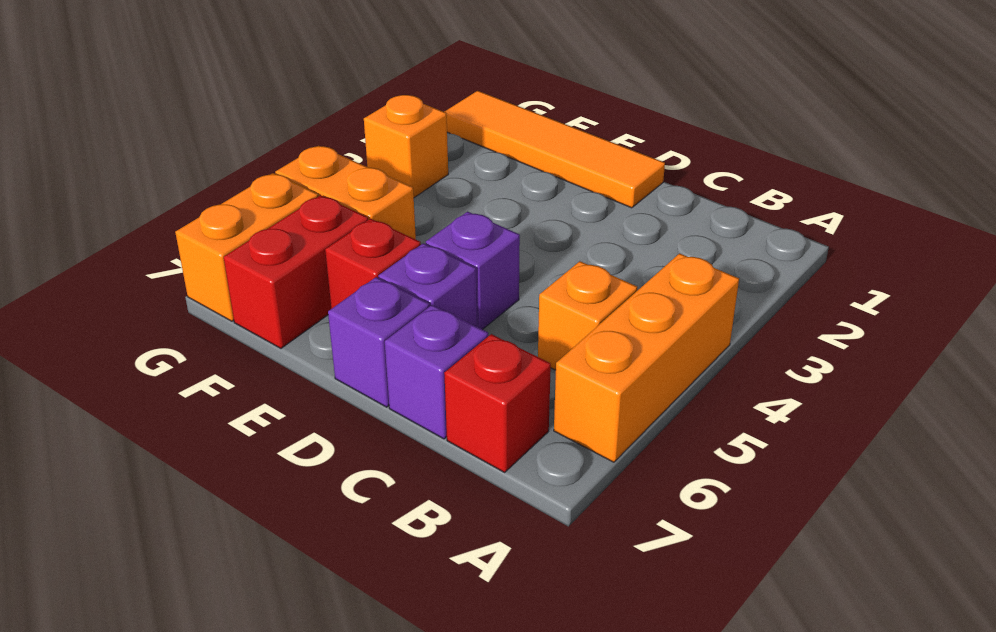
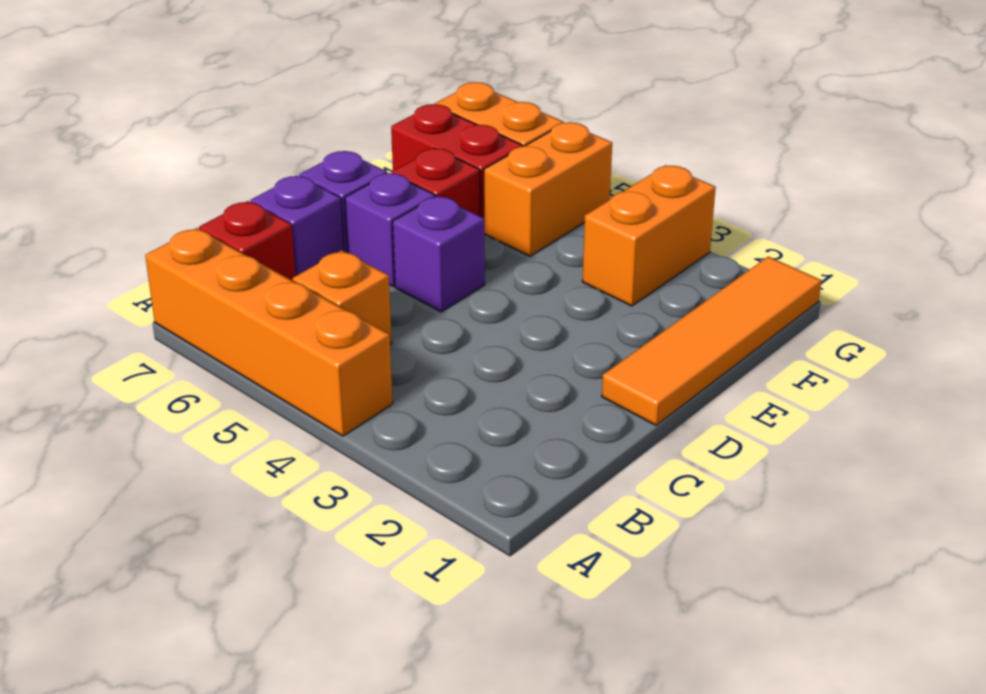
orange brick A4:A6 level 1 -> orange brick A4:A7 level 1
orange brick G3 level 1 -> orange brick F3:G3 level 1

